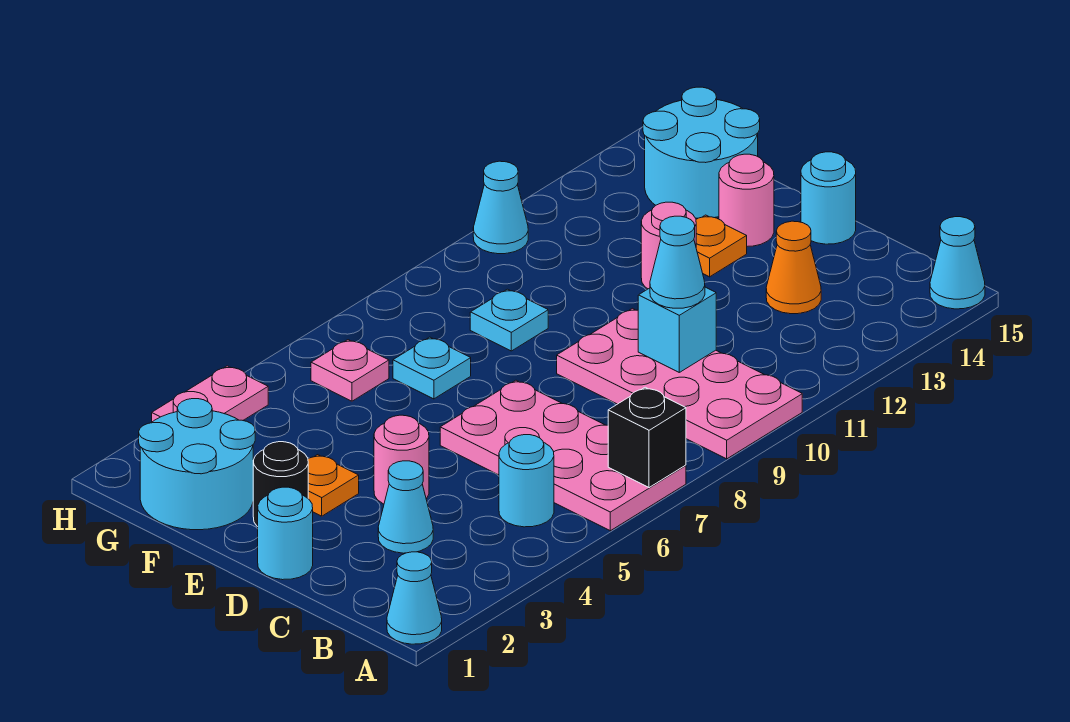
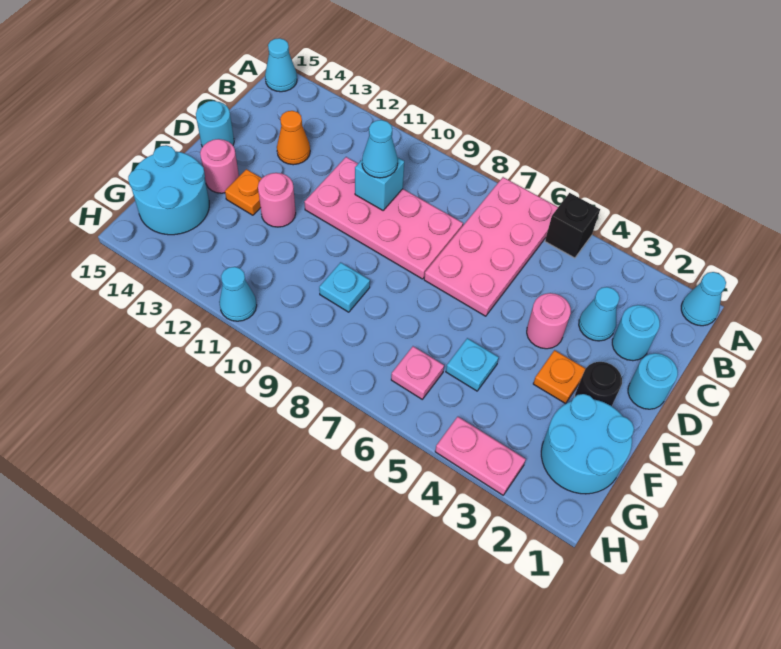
black brick A7 level 2 -> black brick A5 level 1
pink plate A9:D10 level 1 -> pink plate C8:D11 level 1
cyan round brick B5 level 1 -> cyan round brick C2 level 1
cyan plate F7 level 1 -> cyan plate F5 level 1

